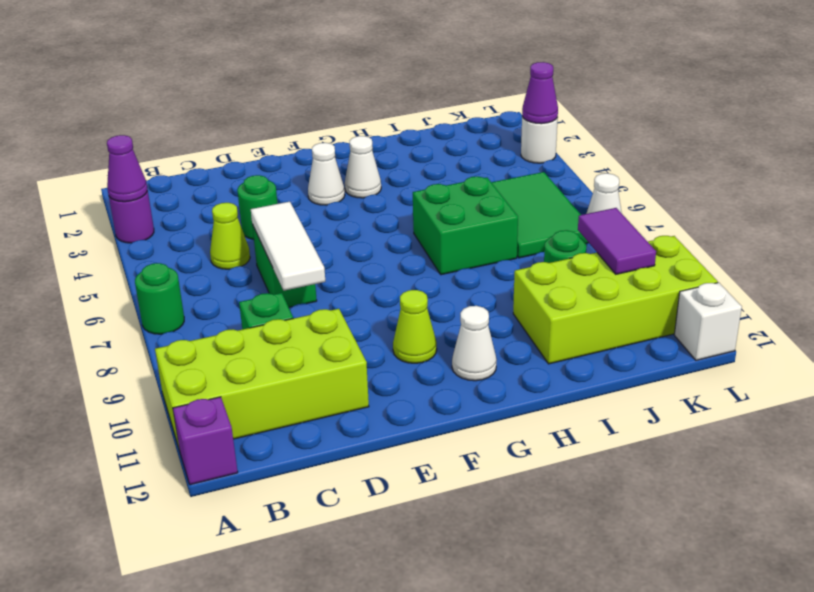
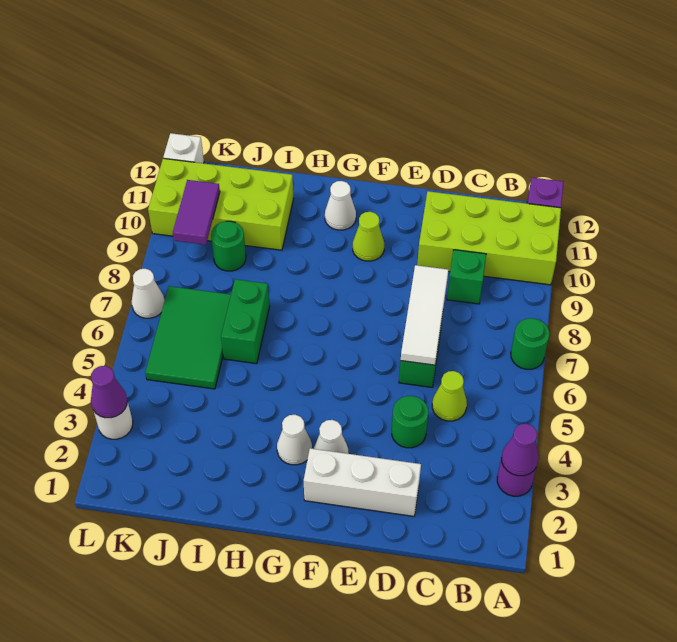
none -> white brick D2:F2 level 1
green brick H6:I7 level 1 -> green brick I6:I7 level 1

